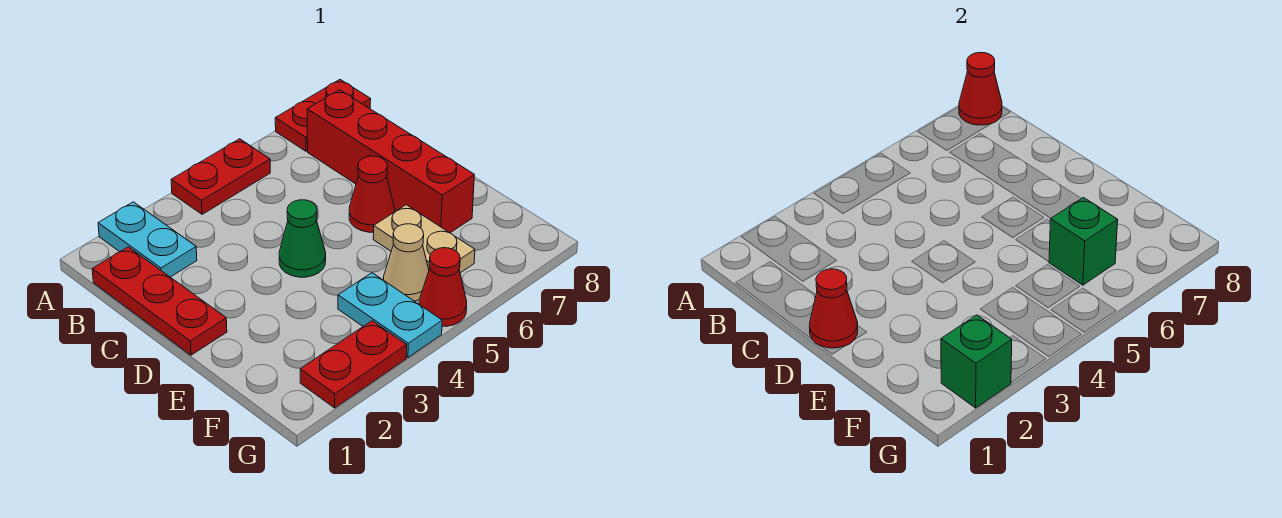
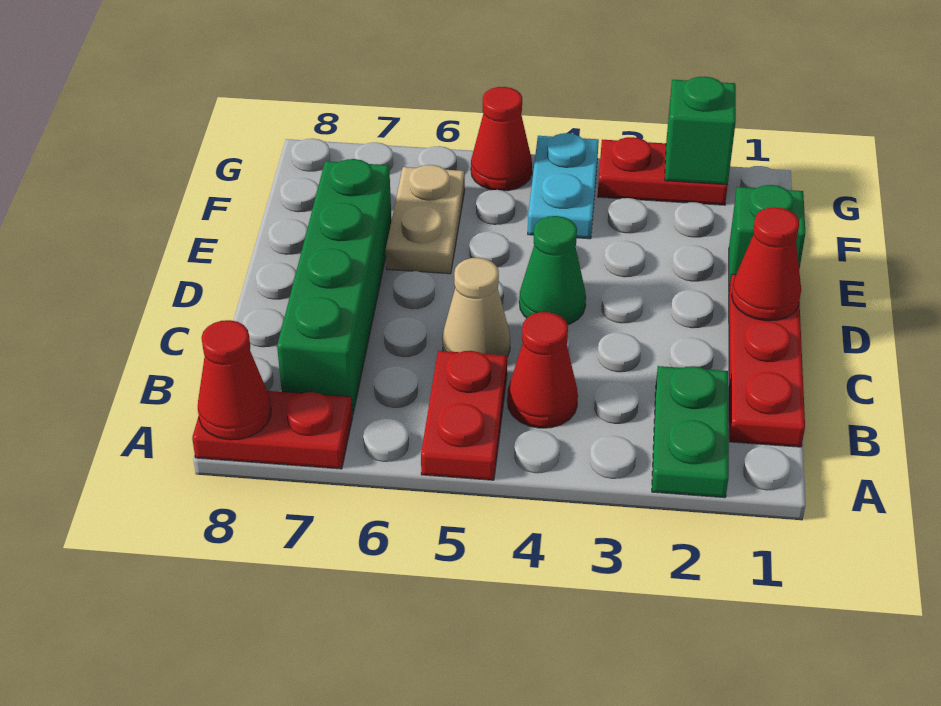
cyan plate A2:B2 level 1 -> green plate A2:B2 level 1
red plate A4:A5 level 1 -> red plate A5:B5 level 1
red brick B7:E7 level 1 -> green brick B7:E7 level 1
red cone D6 level 1 -> red cone B4 level 1
tan cone F5 level 1 -> tan cone C5 level 1
green brick F6 level 2 -> green brick E1 level 1

